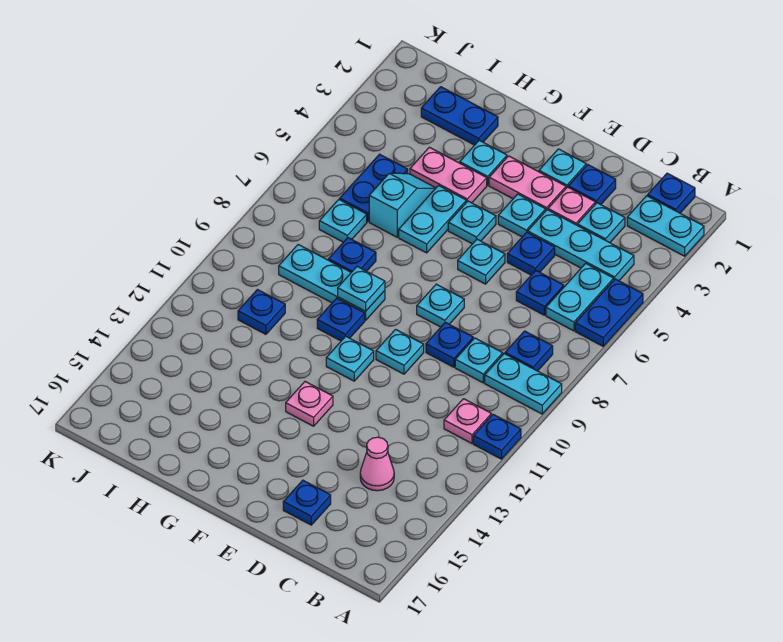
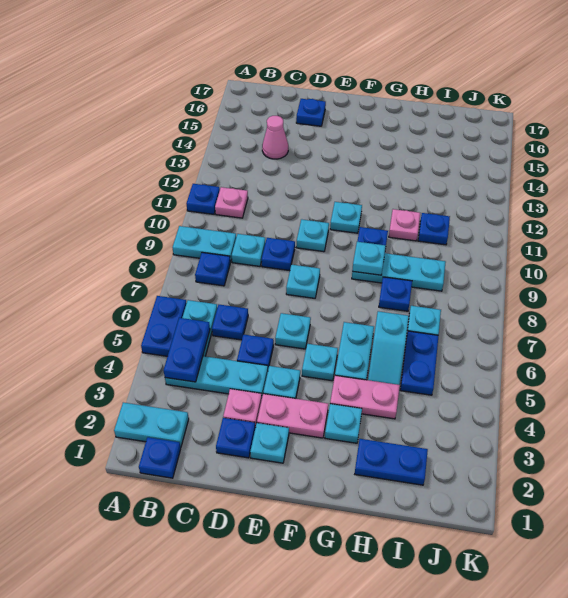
none -> blue plate B4:B5 level 2
cyan plate C3 level 1 -> none
pink plate F13 level 1 -> pink plate H11 level 1

